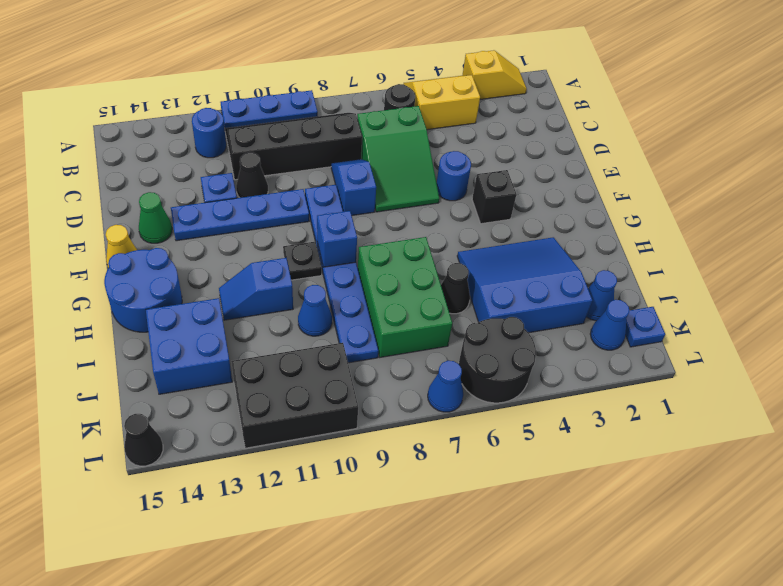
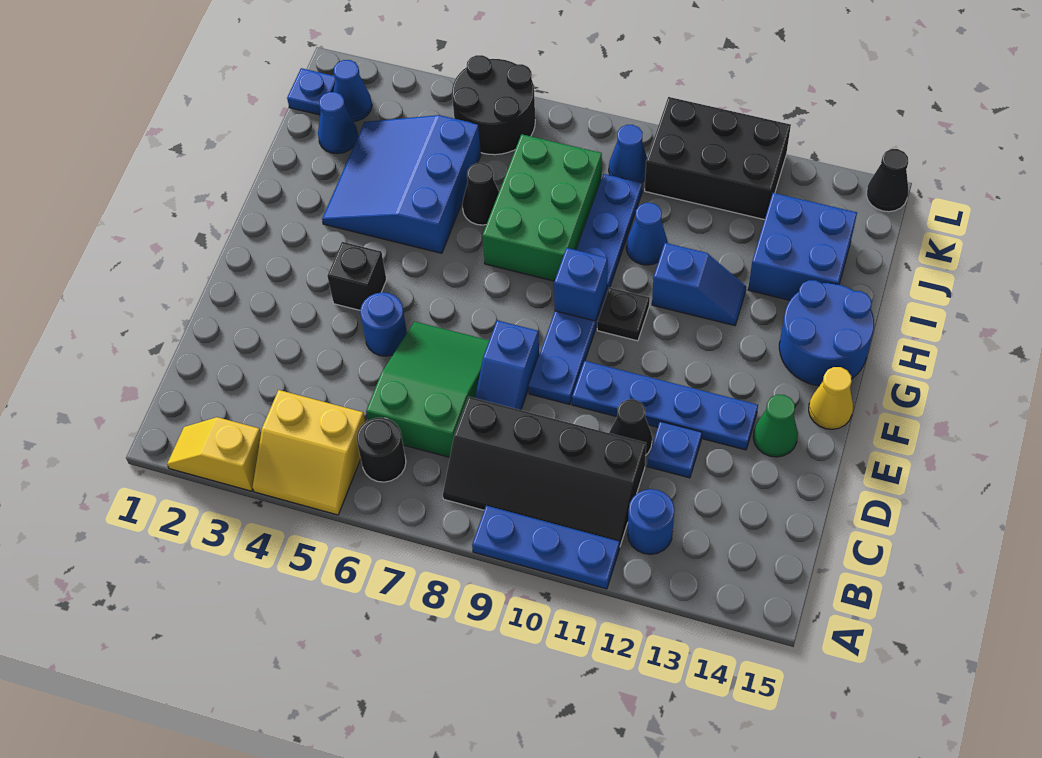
blue slope H3:J5 level 1 top J -> blue slope H3:J5 level 1 top 5
blue cone L7 level 1 -> blue cone K9 level 1

